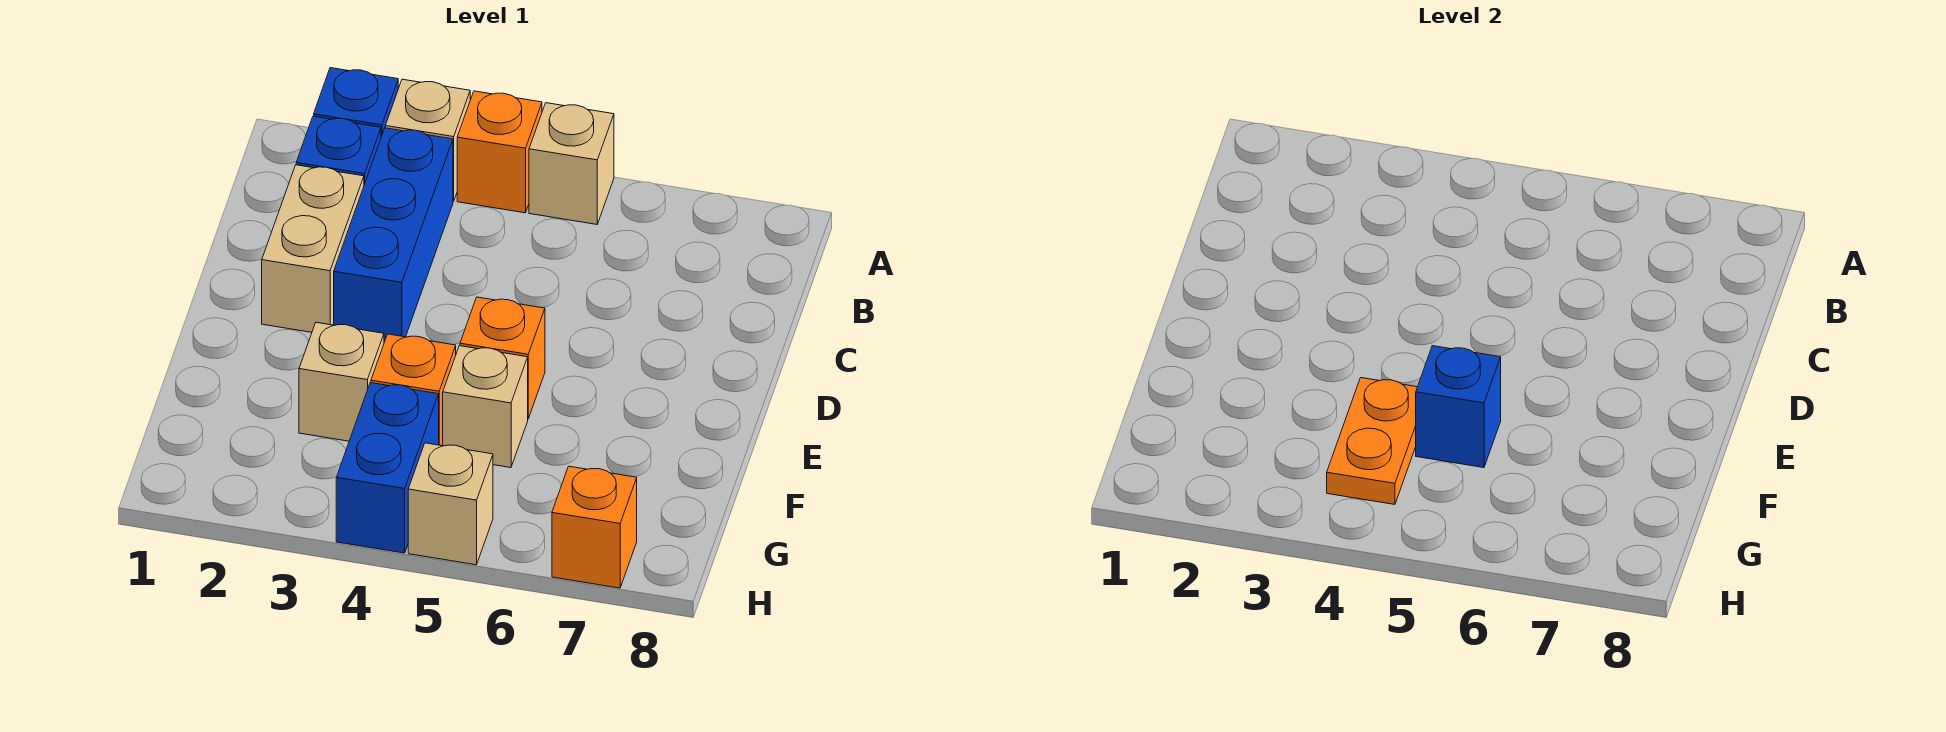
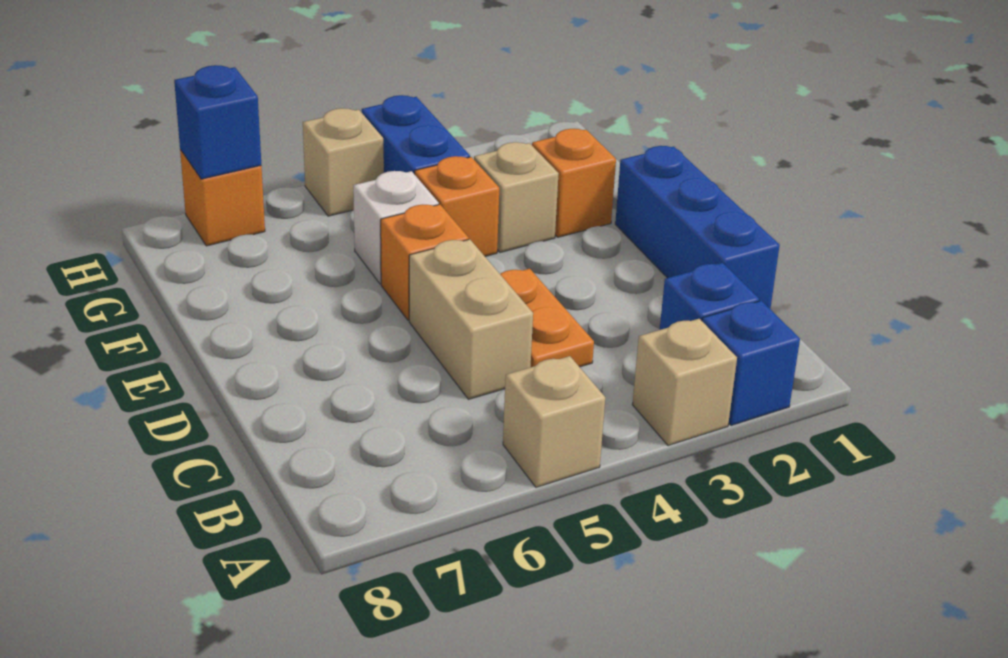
orange brick A4 level 1 -> orange brick F2 level 1
blue brick B3:D3 level 1 -> blue brick C1:E1 level 1
tan brick C2:D2 level 1 -> tan brick C5:D5 level 1
orange plate F4:G4 level 2 -> orange plate C4:D4 level 1
tan brick F5 level 1 -> white brick F5 level 1
blue brick F5 level 2 -> blue brick H7 level 2

